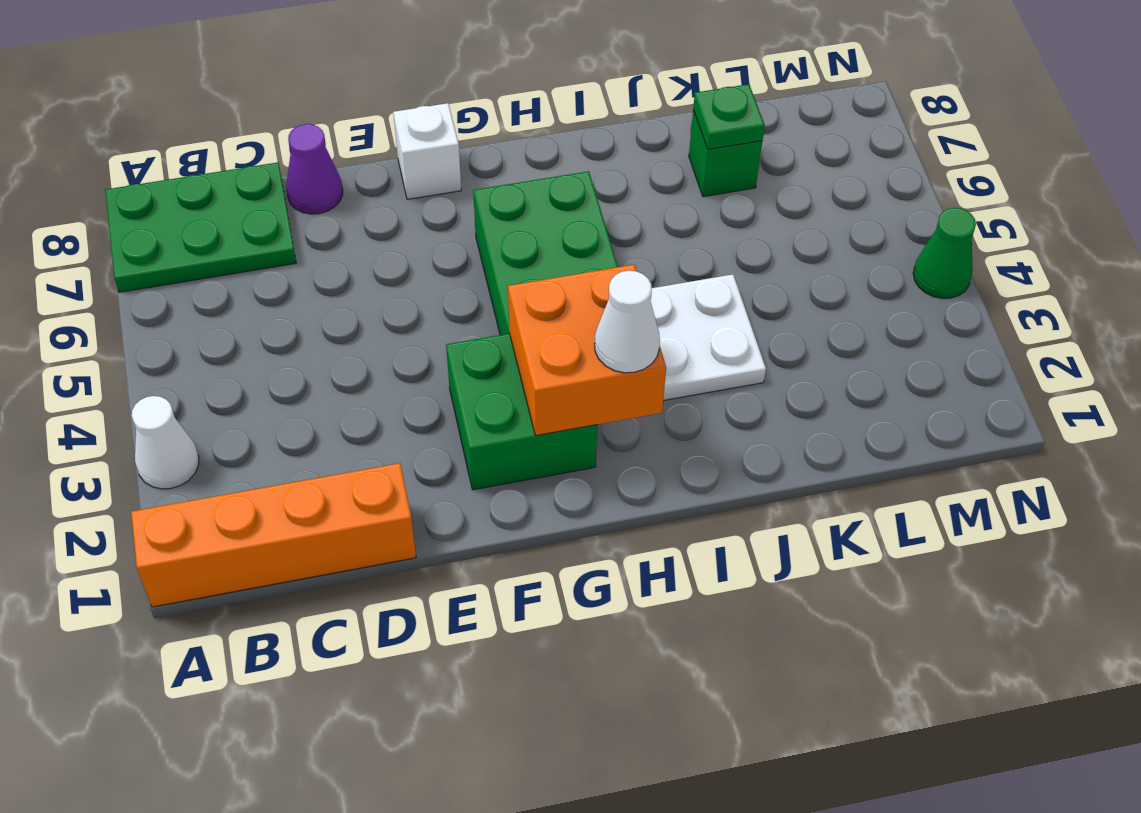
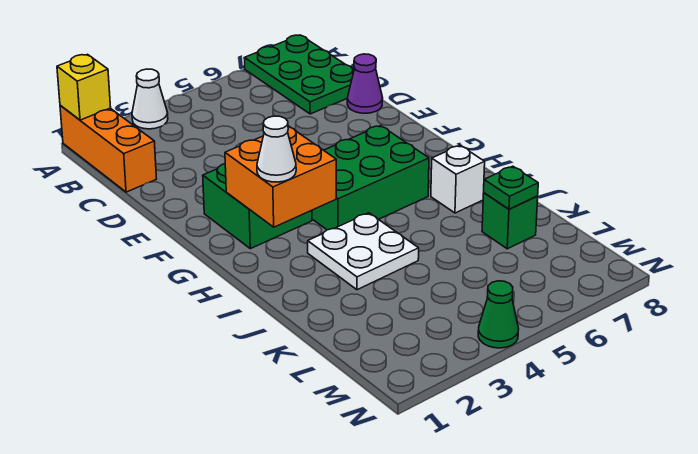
orange brick A1:D1 level 1 -> orange brick A1:C1 level 1
none -> yellow brick A1 level 2
white brick F8 level 1 -> white brick I7 level 1

